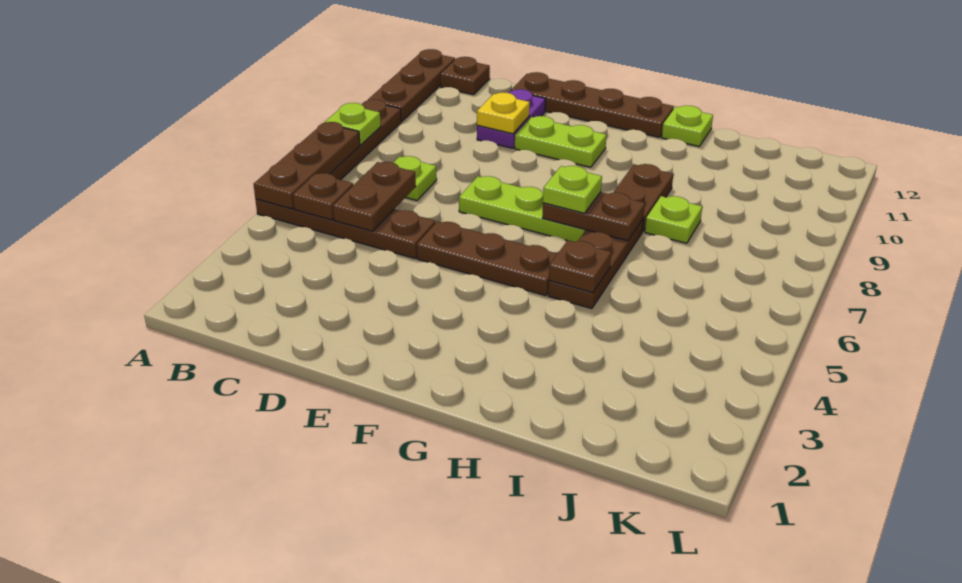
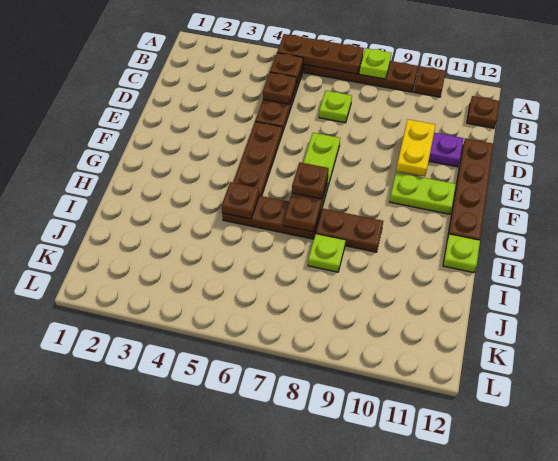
brown plate A10:A12 level 1 -> brown plate A10 level 1
brown plate C5:C6 level 2 -> brown plate C5 level 2
yellow plate D10 level 2 -> yellow plate D10:E10 level 2
lime plate E10:F10 level 1 -> lime plate F10:F11 level 1
lime plate G7 level 3 -> brown plate G7 level 3

